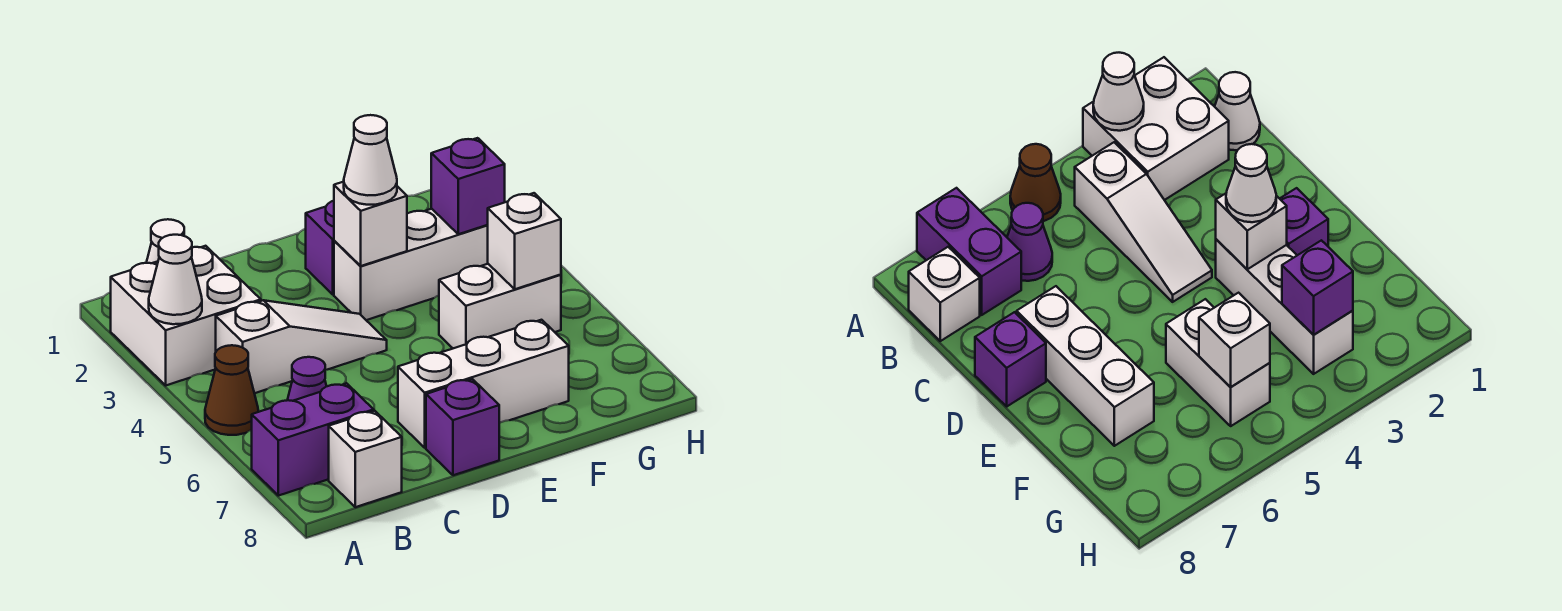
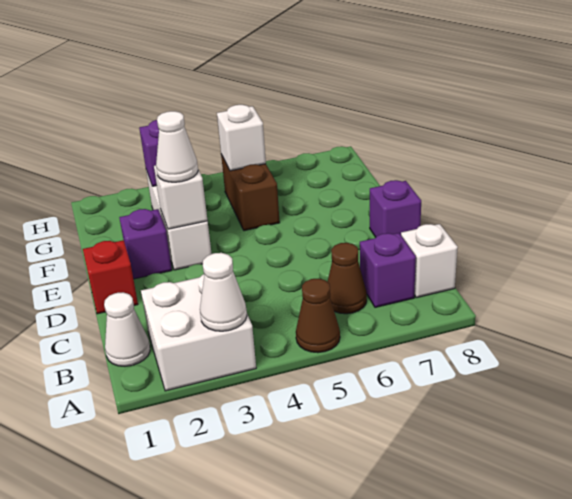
purple brick A7:B7 level 1 -> purple brick B7 level 1
white slope B4:D4 level 1 top B -> none
purple cone B6 level 1 -> brown cone B6 level 1
none -> red brick D1 level 1
white brick D7:F7 level 1 -> none
white brick F5:G5 level 1 -> brown brick F5:G5 level 1

